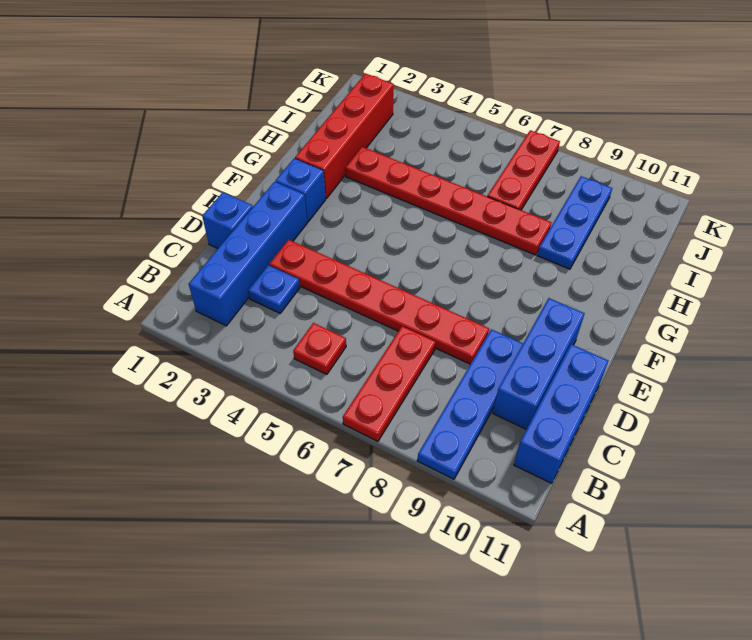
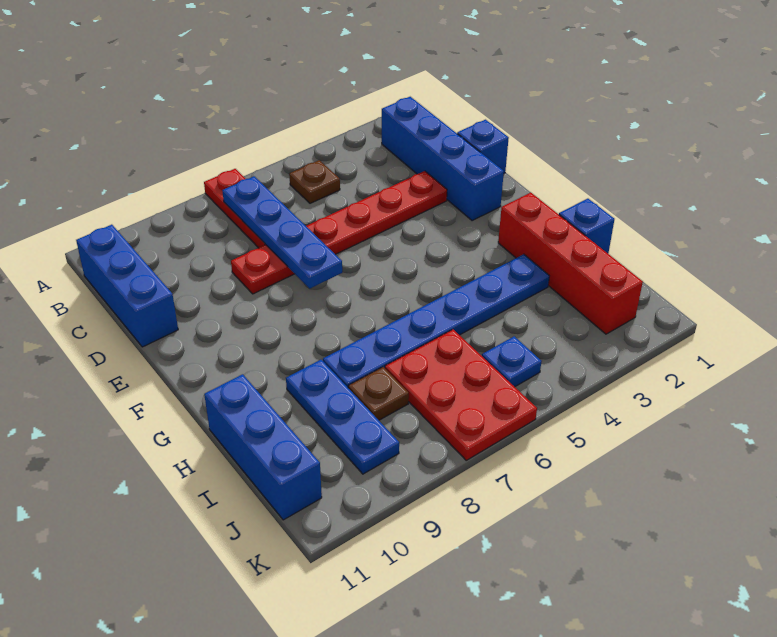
blue plate A9:D9 level 1 -> blue plate B7:E7 level 2
red plate B5 level 1 -> brown plate B5 level 1
blue plate C3 level 1 -> blue plate J5 level 1
blue brick C10:E10 level 1 -> blue brick H11:J11 level 1
blue brick F2 level 1 -> blue brick H1 level 1
red plate H3:H8 level 1 -> blue plate H3:H8 level 1
red plate I7:K7 level 1 -> red plate I6:K7 level 1
none -> brown plate I8 level 1

